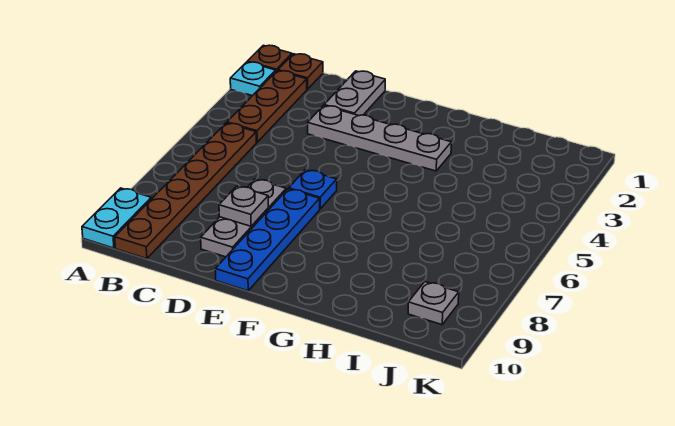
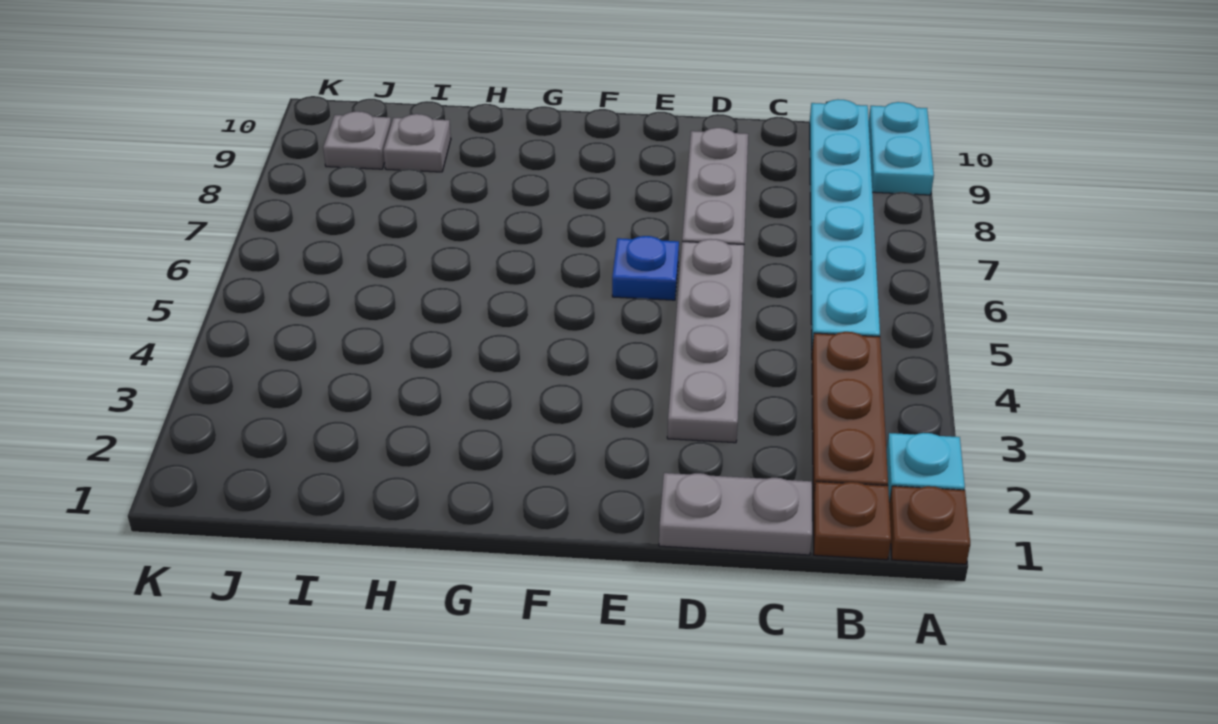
brown plate B5:B10 level 1 -> cyan plate B5:B10 level 1
grey plate D1:D2 level 1 -> grey plate C1:D1 level 1
grey plate D3:G3 level 1 -> grey plate D3:D6 level 1
grey plate D8 level 2 -> grey plate I9 level 1
blue plate E7:E10 level 1 -> none

